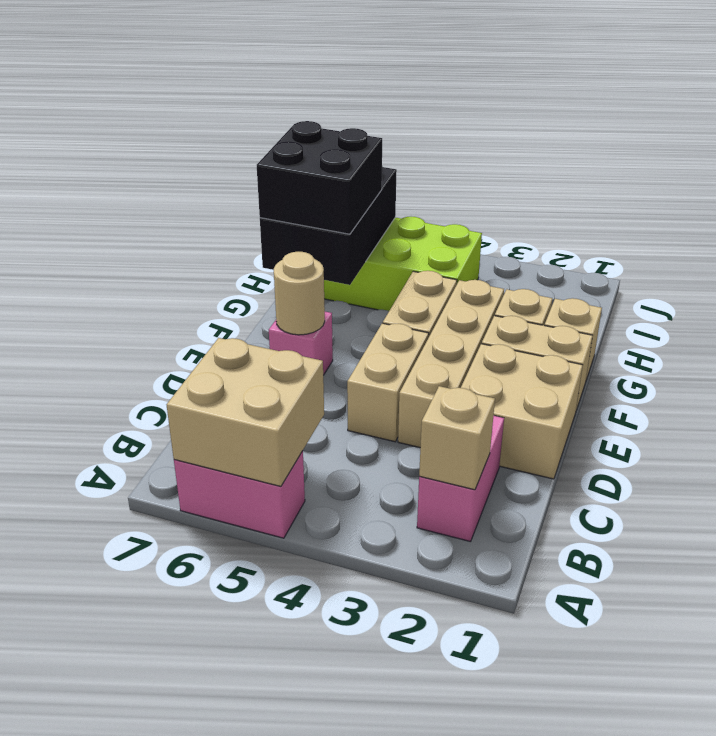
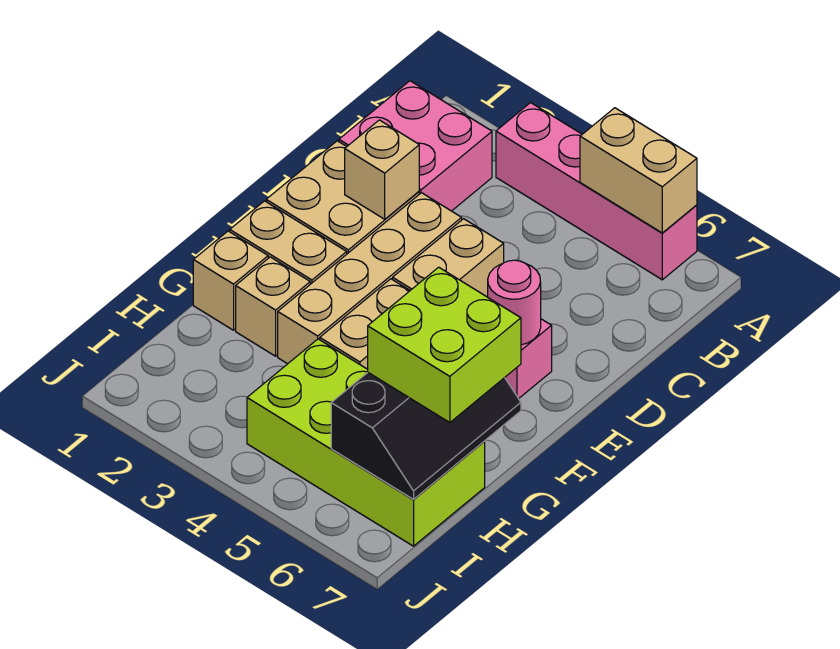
pink brick A5:A6 level 1 -> pink brick A3:A6 level 1
tan brick A5:B6 level 2 -> tan brick A5:A6 level 2
pink brick B2:C2 level 1 -> pink brick B1:C2 level 1
tan brick B2 level 2 -> tan brick D2 level 2
tan round brick E6 level 2 -> pink round brick E6 level 2
black brick G6:I7 level 2 -> black slope G6:I7 level 2 top 6
black brick G6:H7 level 3 -> lime brick G6:H7 level 3

